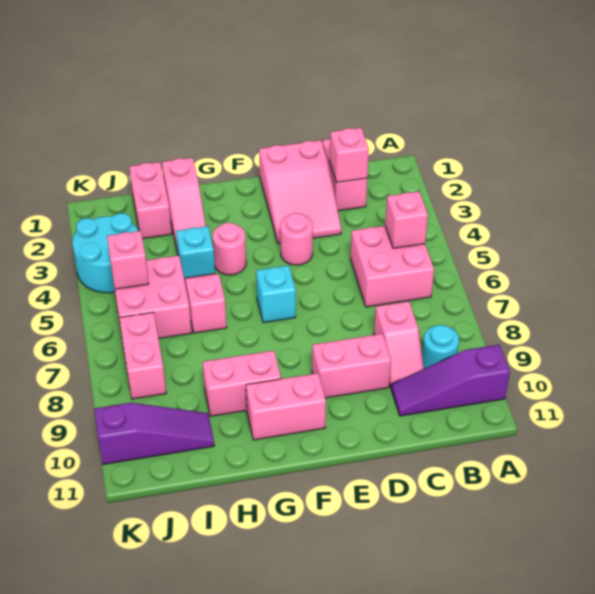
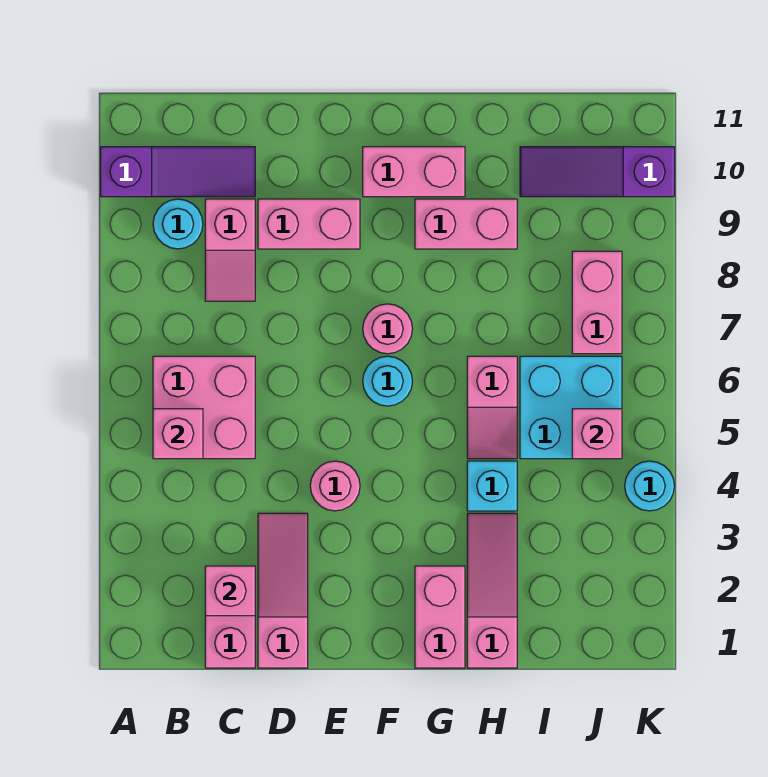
pink slope C8:C9 level 1 top 8 -> pink slope C8:C9 level 1 top 9
pink slope D1:E3 level 1 top 1 -> pink slope D1:D3 level 1 top 1
cyan brick F6 level 1 -> cyan round brick F6 level 1
pink round brick G4 level 1 -> pink round brick F7 level 1
pink brick I1:I2 level 1 -> pink brick G1:G2 level 1
pink brick I5:J6 level 1 -> cyan brick I5:J6 level 1
cyan round brick J3:K4 level 1 -> cyan round brick K4 level 1

